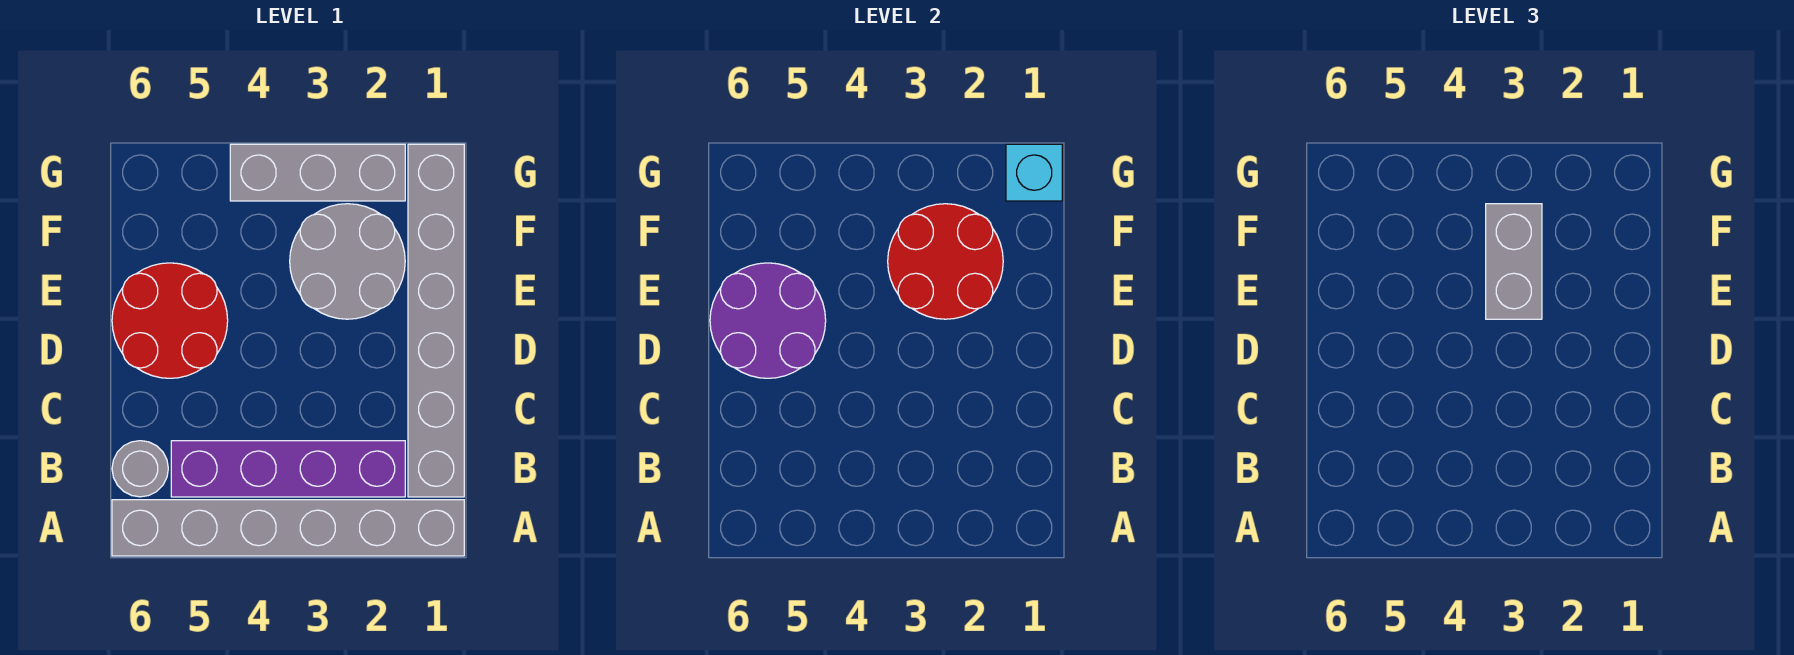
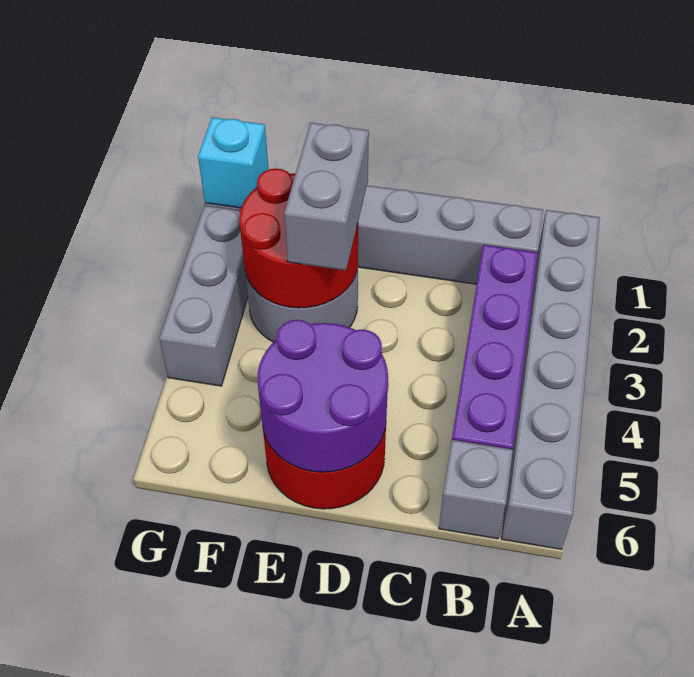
grey round brick B6 level 1 -> grey brick B6 level 1
grey brick E3:F3 level 3 -> grey brick E2:E3 level 3

